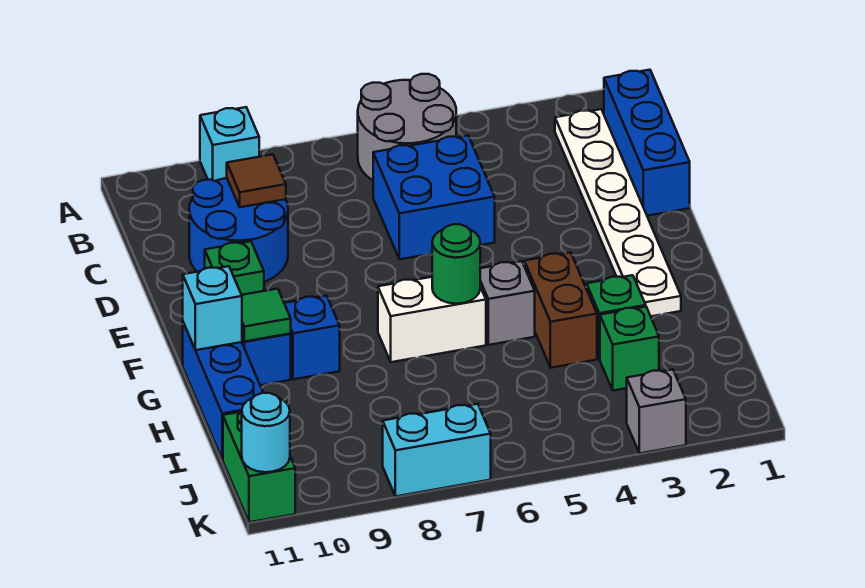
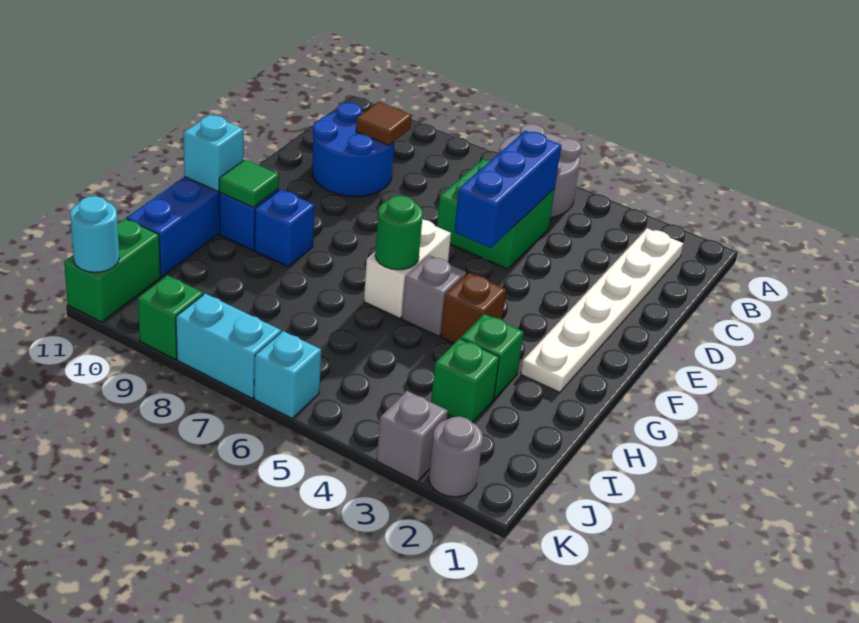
cyan brick A9 level 1 -> cyan brick K6 level 1
blue brick B1:D1 level 1 -> blue brick C5:E5 level 2
blue brick C5:D6 level 1 -> green brick C5:D6 level 1
green brick E10 level 1 -> green brick K9 level 1
brown brick G4:H4 level 1 -> brown brick G4 level 1
white brick G6:G7 level 1 -> white brick F6:G6 level 1
none -> grey round brick K2 level 1

